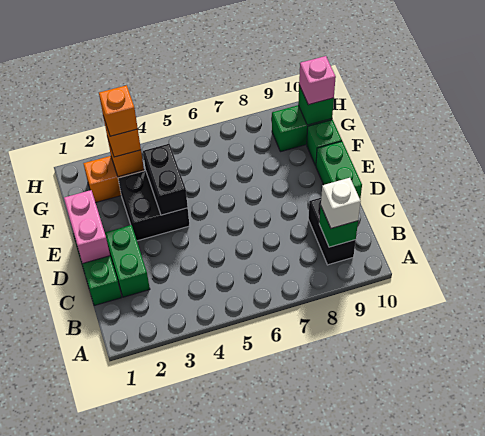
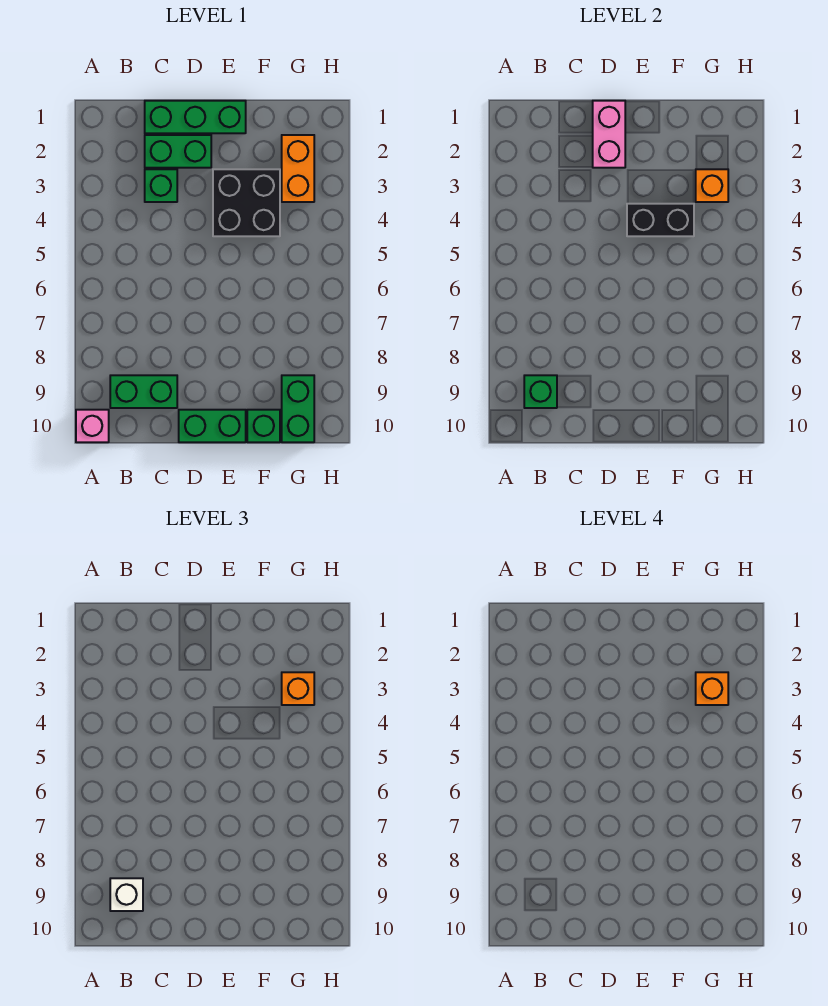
black brick B9:C9 level 1 -> green brick B9:C9 level 1
pink brick D1:E1 level 2 -> pink brick D1:D2 level 2
green brick G10 level 2 -> green brick C3 level 1
pink brick G10 level 3 -> pink brick A10 level 1

